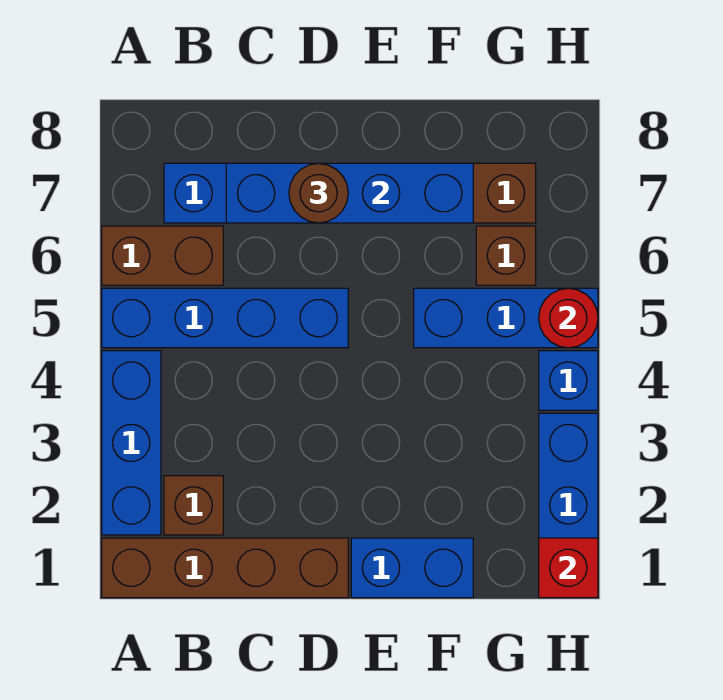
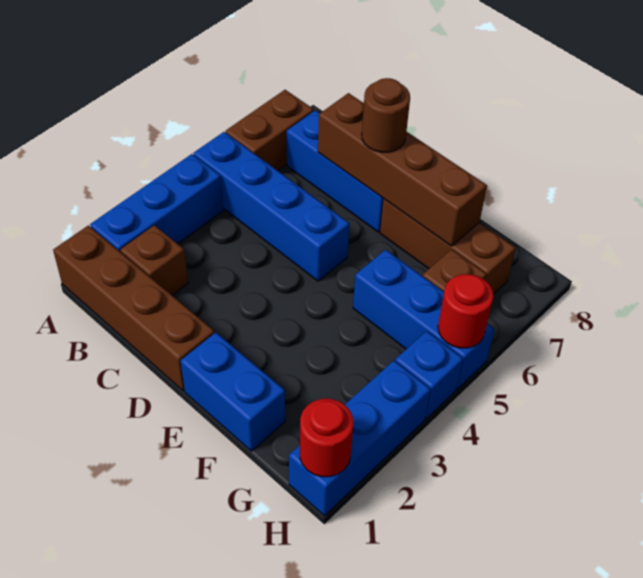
brown brick A6:B6 level 1 -> brown brick A6:A7 level 1
blue brick C7:F7 level 2 -> brown brick C7:F7 level 2
red brick H1 level 2 -> red round brick H1 level 2

